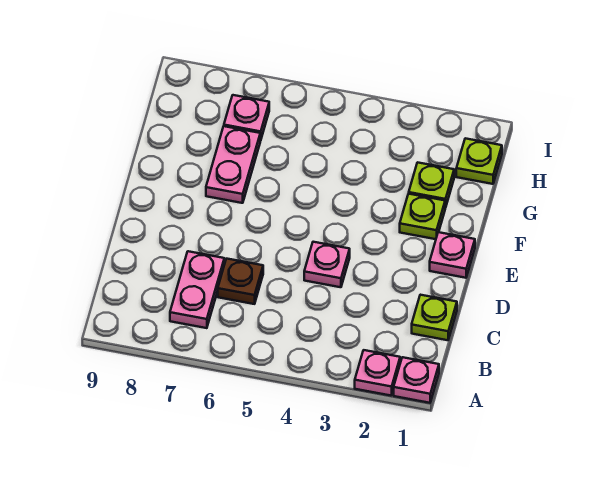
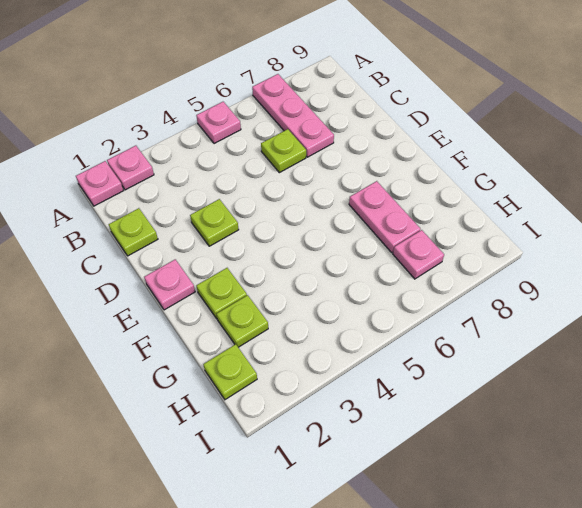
pink plate B7:C7 level 1 -> pink plate A7:C7 level 1
brown plate C6 level 1 -> lime plate C6 level 1
none -> lime plate D3 level 1
pink plate D4 level 1 -> pink plate A5 level 1

